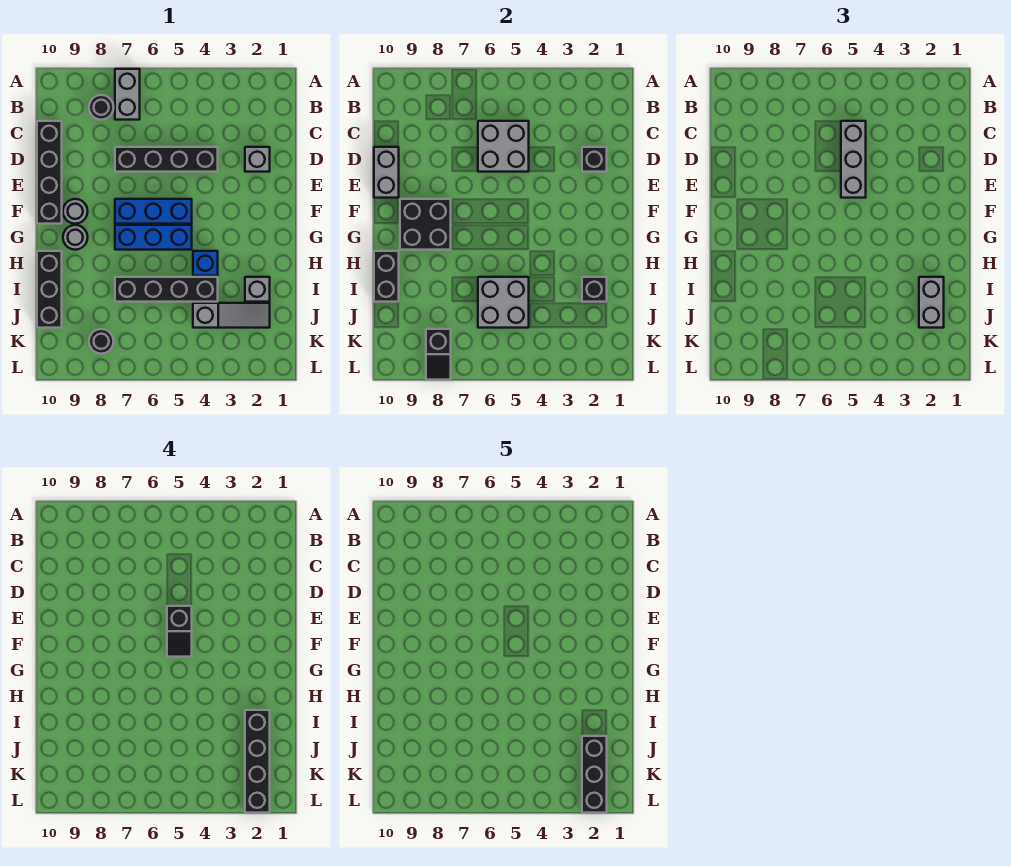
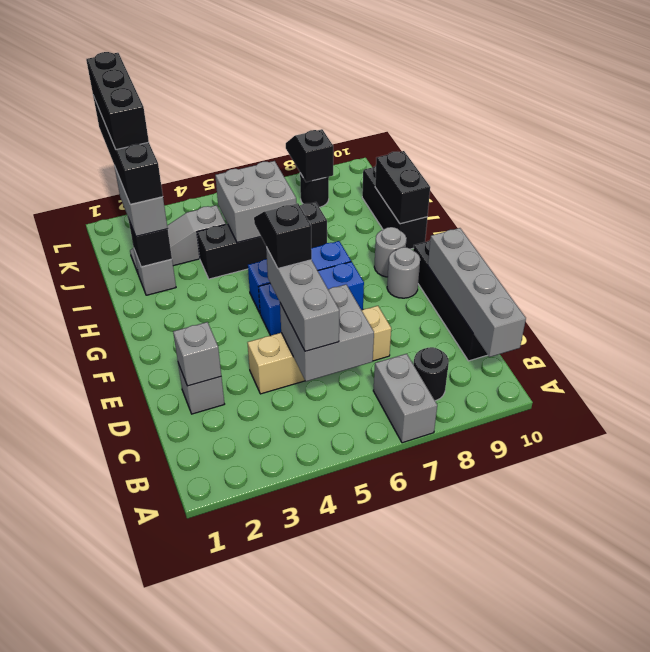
black brick D2 level 2 -> grey brick D2 level 2
black brick D4:D7 level 1 -> tan brick D4:D7 level 1
grey brick D10:E10 level 2 -> grey brick B10:E10 level 2
black brick F8:G9 level 2 -> none
blue brick H4 level 1 -> none

